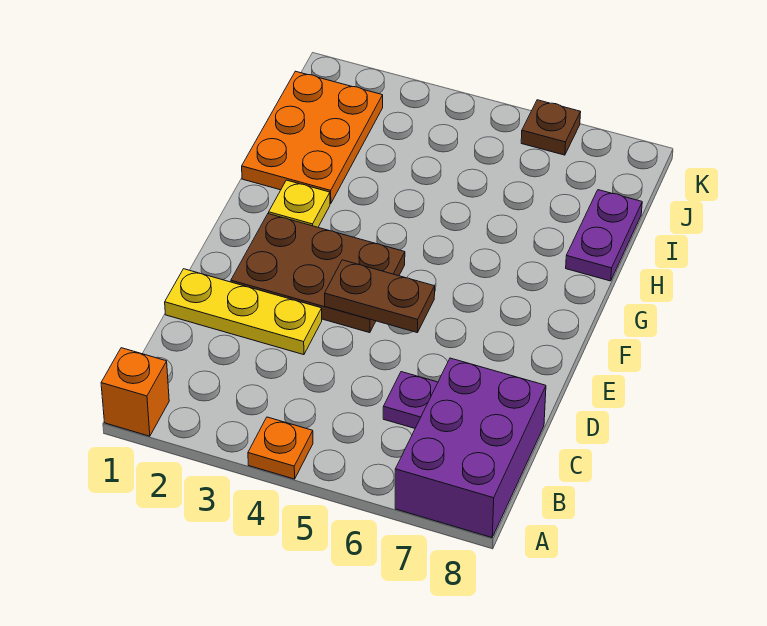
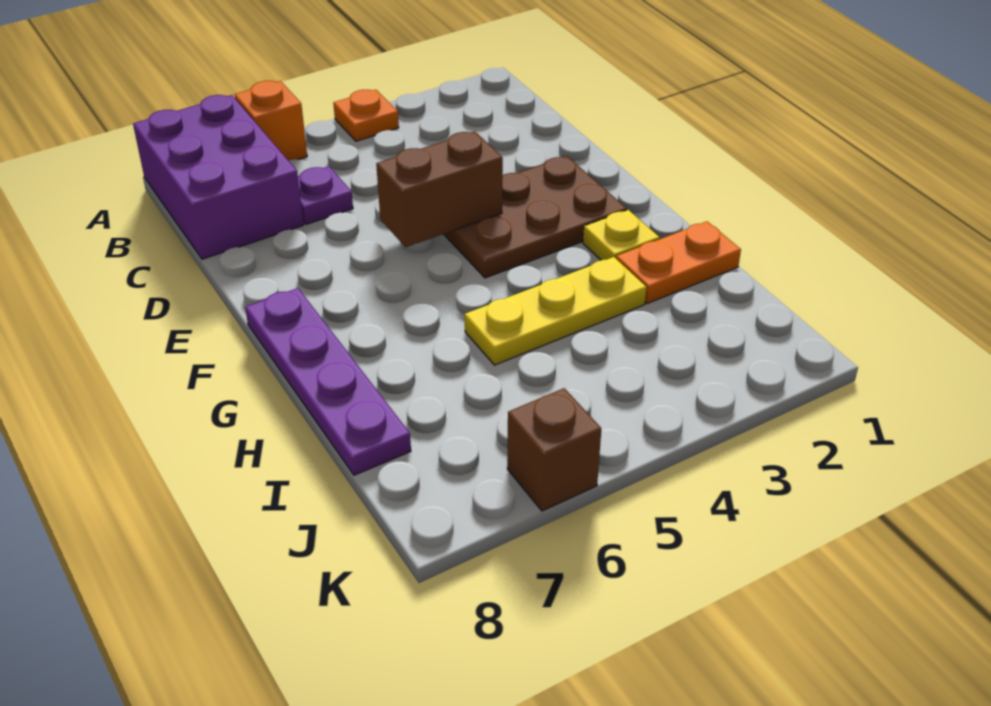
orange brick A1 level 1 -> orange brick A6 level 1
yellow plate D1:D3 level 1 -> yellow plate H3:H5 level 1
brown plate E4:E5 level 2 -> brown brick E4:E5 level 2
orange plate H1:J2 level 1 -> orange plate H1:H2 level 1
purple plate H8:I8 level 1 -> purple plate F8:I8 level 1
brown plate K6 level 1 -> brown brick K6 level 1

